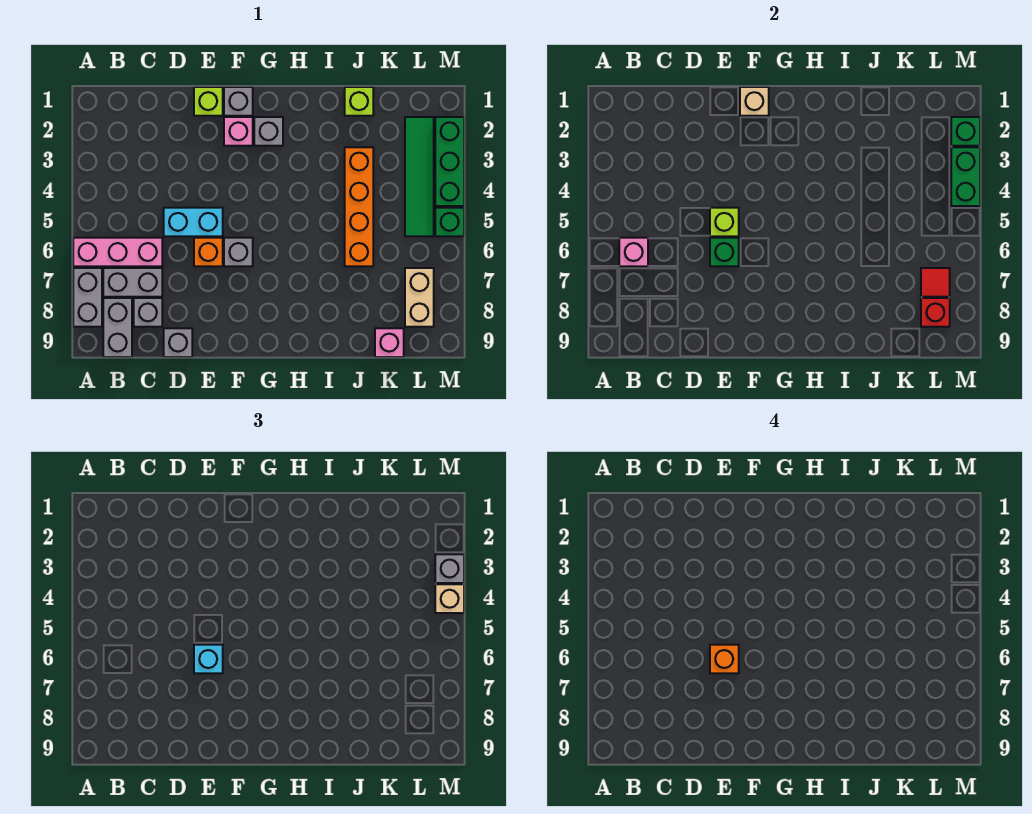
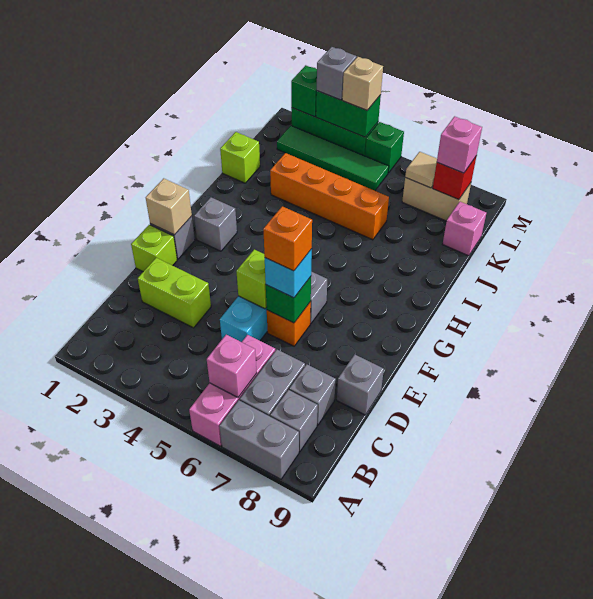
grey brick B8:B9 level 1 -> grey brick B8 level 1
none -> lime brick D2:D3 level 1
pink brick F2 level 1 -> pink brick L8 level 3
red tile L7 level 2 -> tan tile L7 level 2

